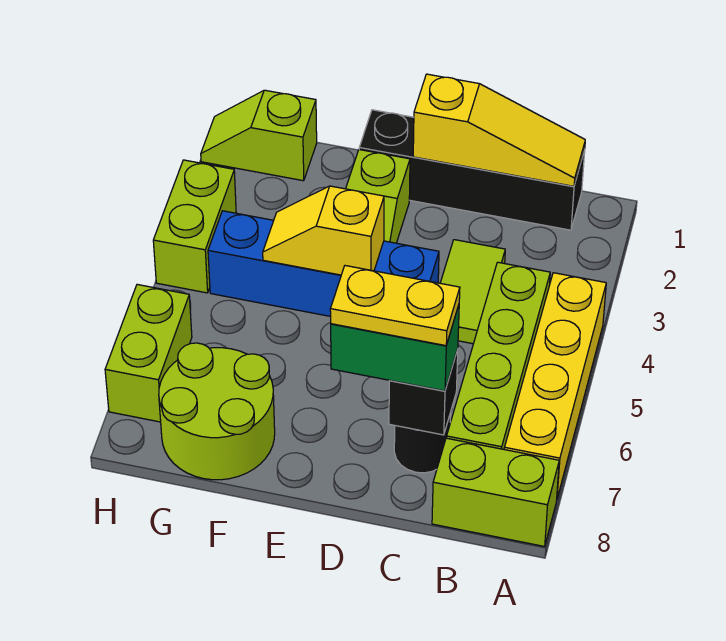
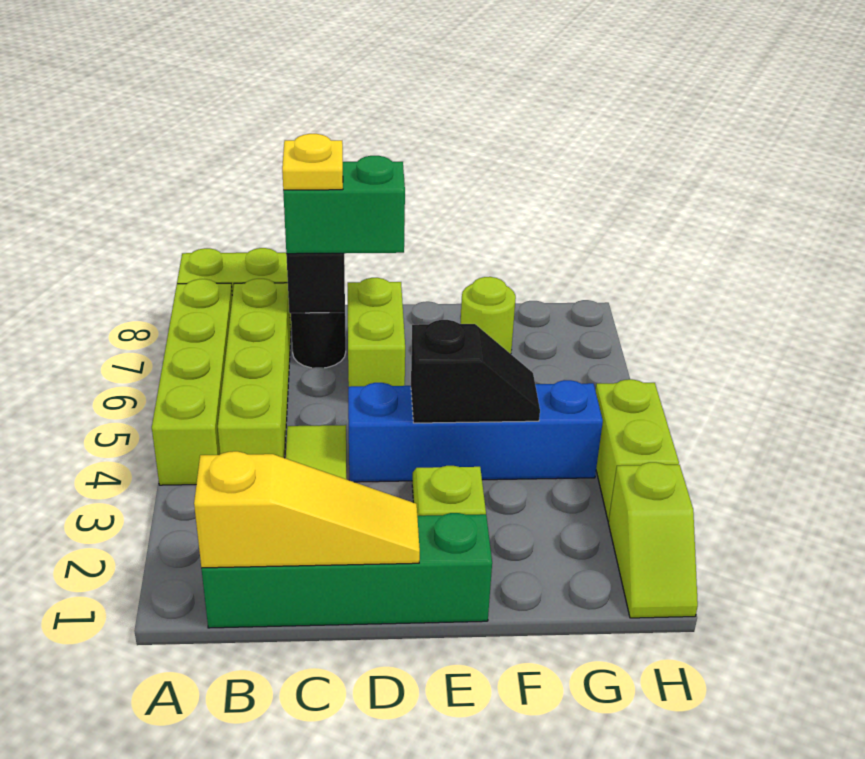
yellow brick A4:A7 level 1 -> lime brick A4:A7 level 1
black brick B1:E1 level 1 -> green brick B1:E1 level 1
yellow slope B1:D1 level 2 top D -> yellow slope B1:D1 level 2 top B
yellow plate C7:D7 level 4 -> yellow plate C7 level 4
yellow slope E4:F4 level 2 top E -> black slope E4:F4 level 2 top E
lime round brick F7:G8 level 1 -> lime round brick F7 level 1
lime slope G1:H1 level 1 top G -> lime slope H1:H2 level 1 top 2
lime brick H6:H7 level 1 -> lime brick D6:D7 level 1

